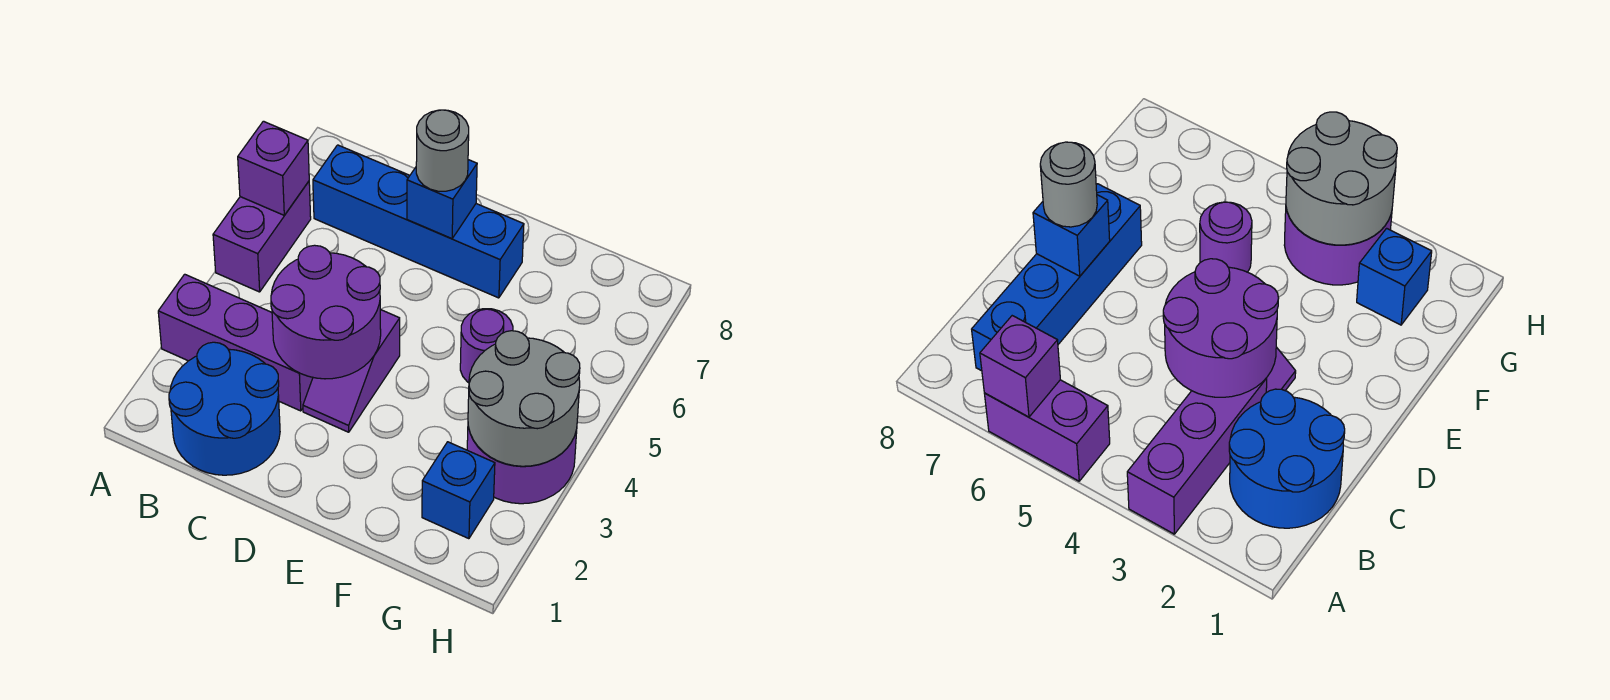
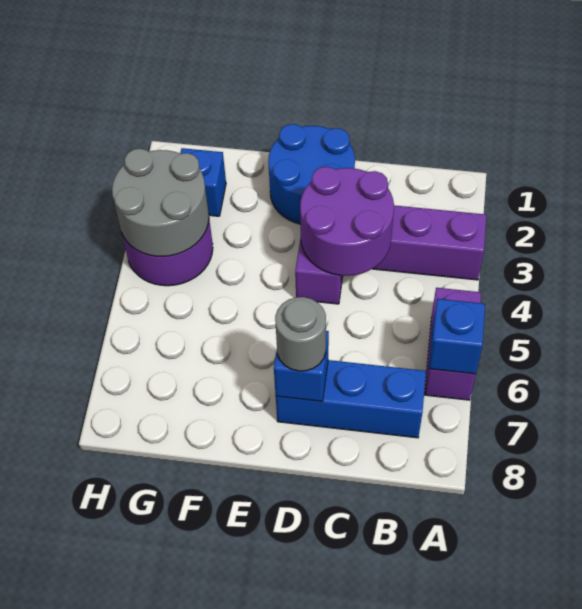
purple brick A6 level 2 -> blue brick A6 level 2
blue round brick B1:C2 level 1 -> blue round brick D1:E2 level 1
blue brick B7:E7 level 1 -> blue brick B7:D7 level 1
purple round brick F5 level 1 -> none

